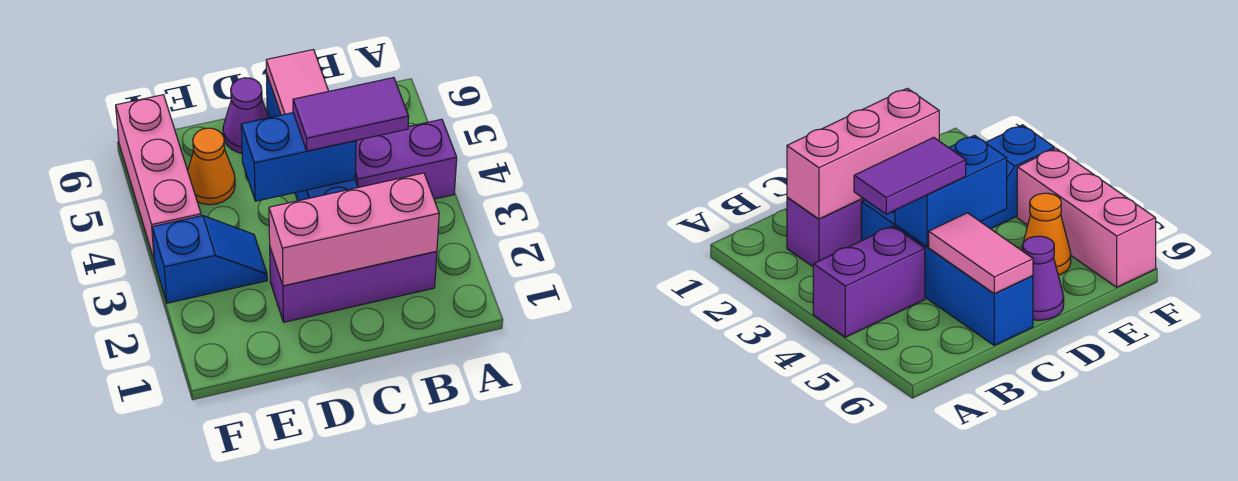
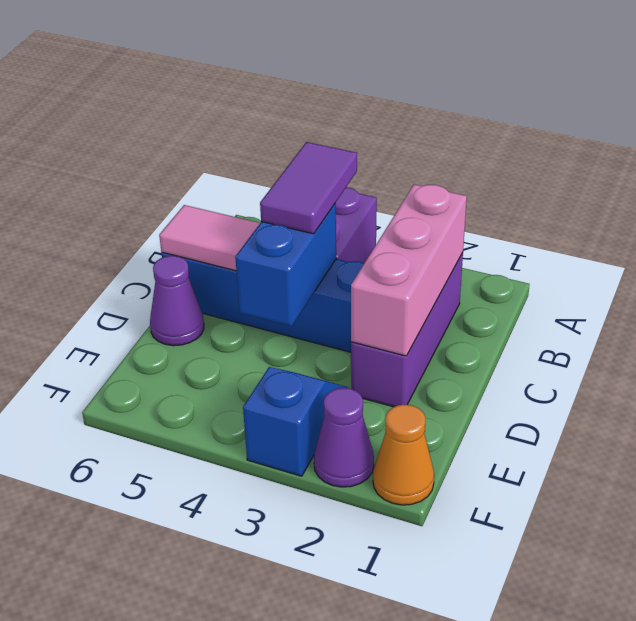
orange cone E5 level 1 -> orange cone F1 level 1
none -> purple cone F2 level 1
pink brick F4:F6 level 1 -> none

